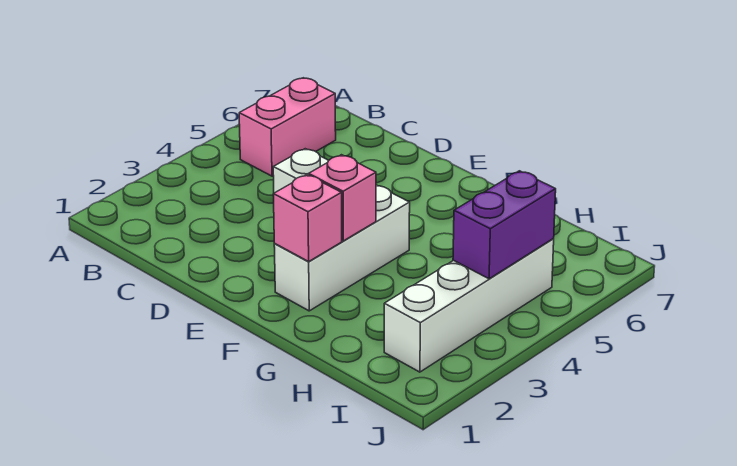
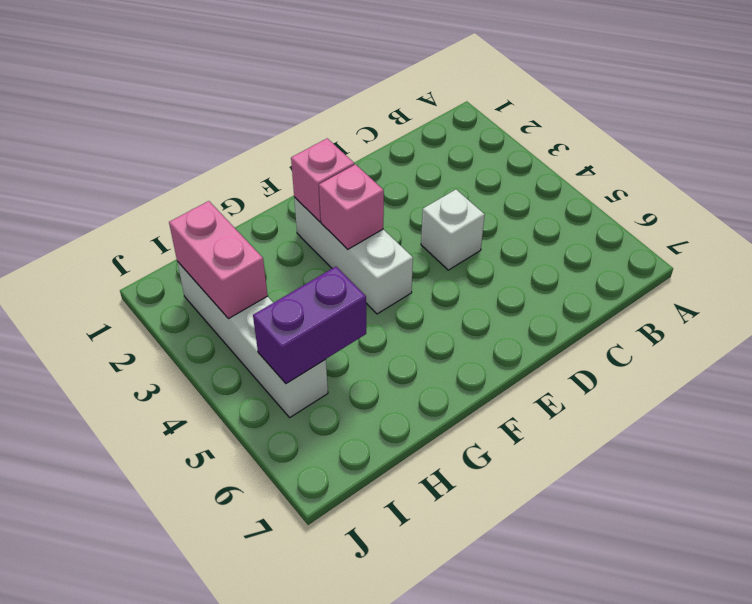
pink brick B5:B6 level 1 -> pink brick I2:I3 level 2
purple brick I4:I5 level 2 -> purple brick H5:I5 level 2

